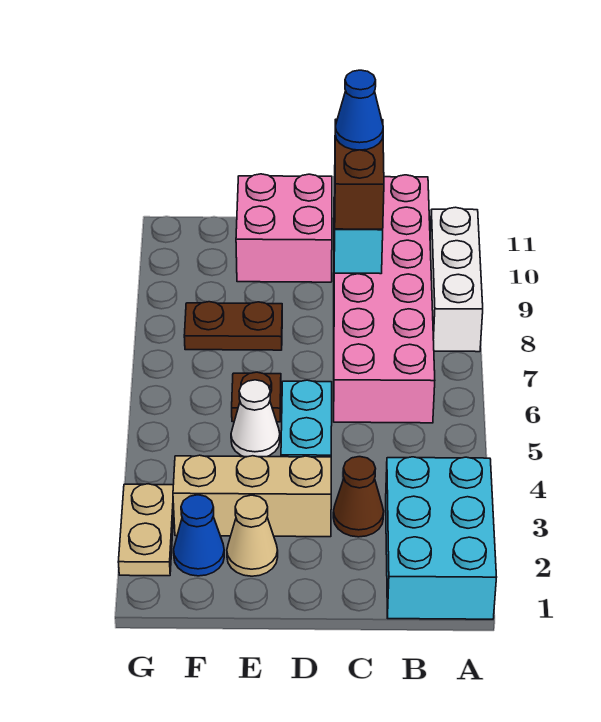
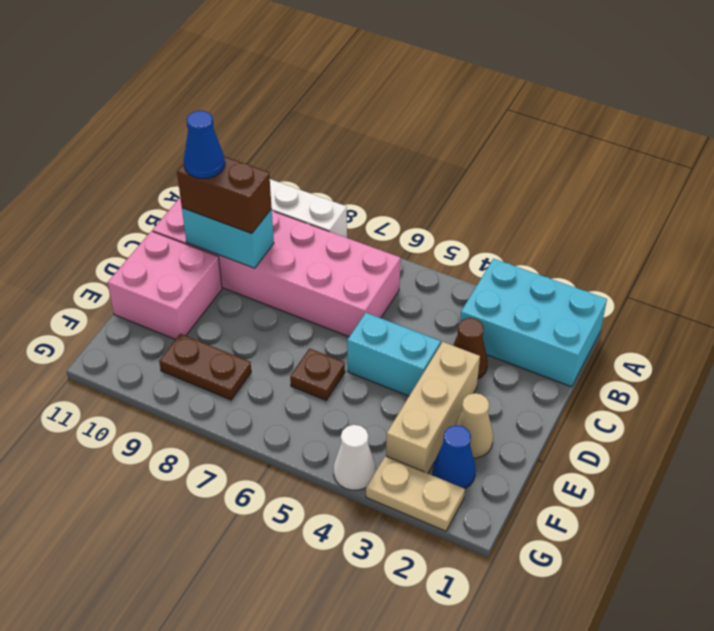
white cone E5 level 1 -> white cone G4 level 1
brown plate E8:F8 level 1 -> brown plate F8:F9 level 1

